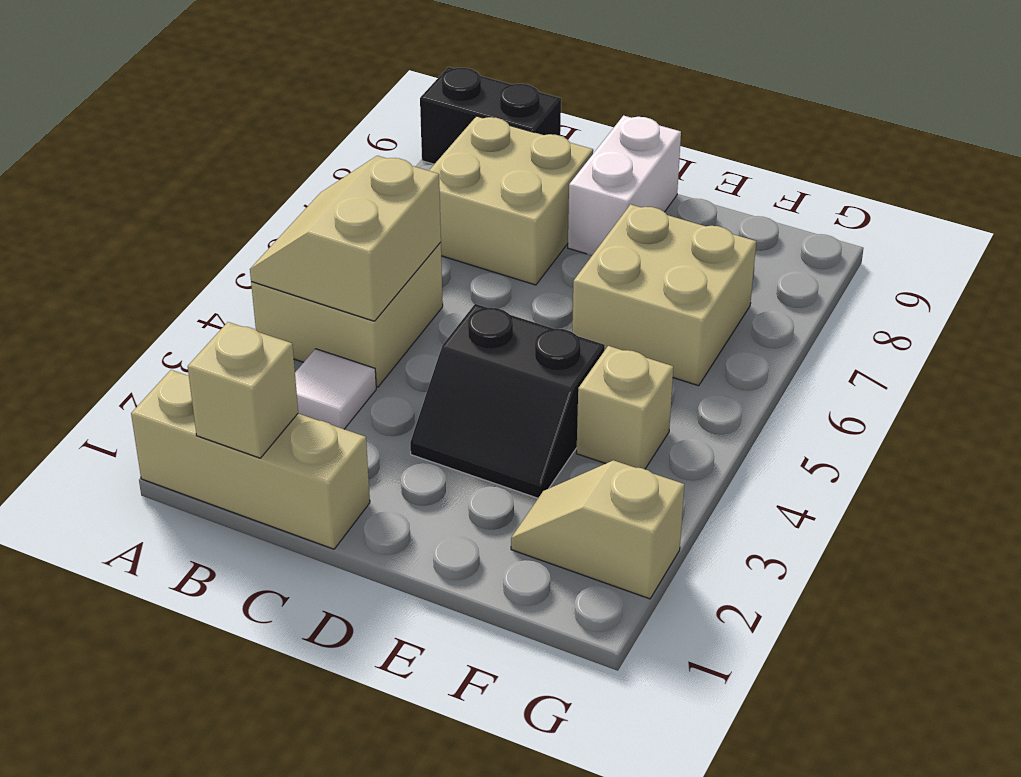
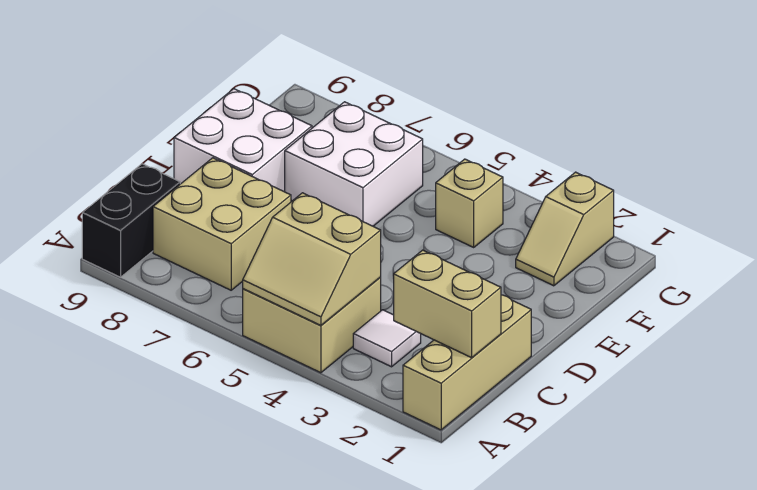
tan brick B1 level 2 -> tan brick B1:B2 level 2
black slope D3:E4 level 1 top 4 -> none
white brick D8:D9 level 1 -> white brick D8:E9 level 1
tan brick E6:F7 level 1 -> white brick E6:F7 level 1

